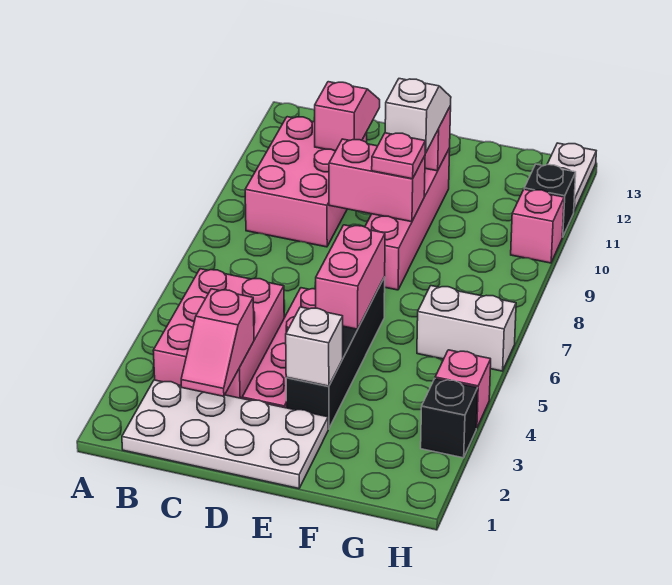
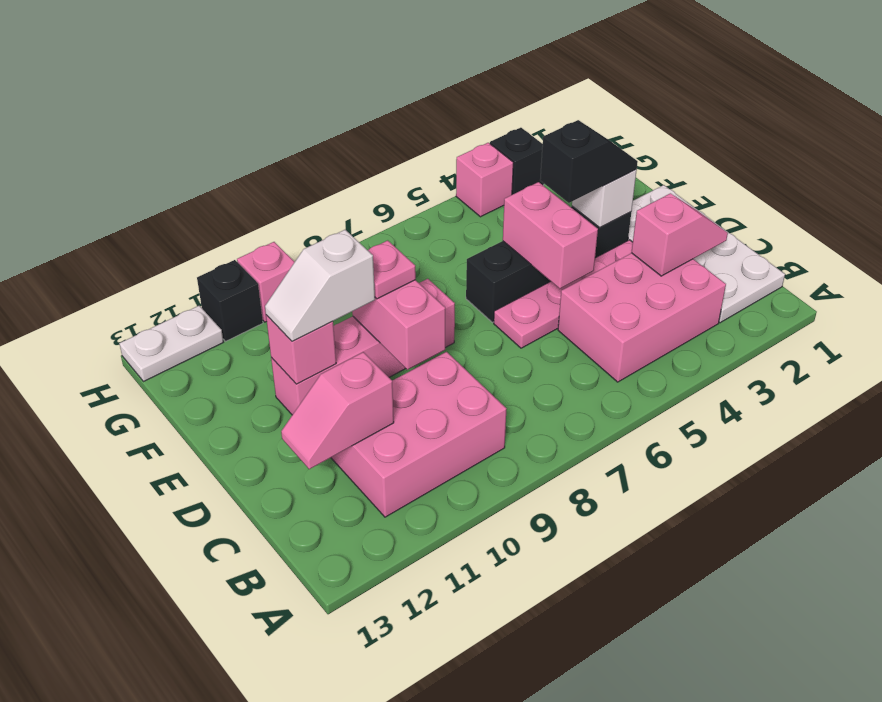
none -> black slope E3:E4 level 3 top 4
pink brick E5:E6 level 2 -> pink brick D5:E5 level 2
white brick G6:H6 level 1 -> none

